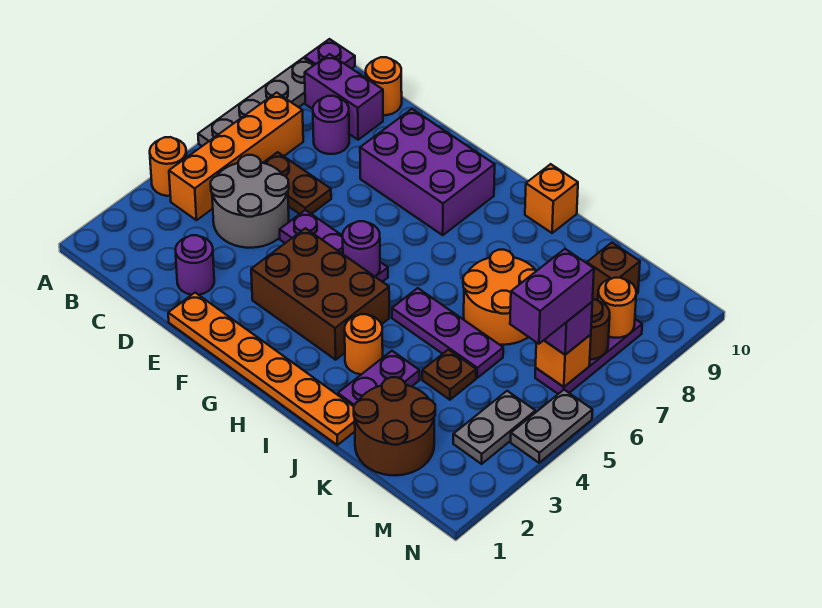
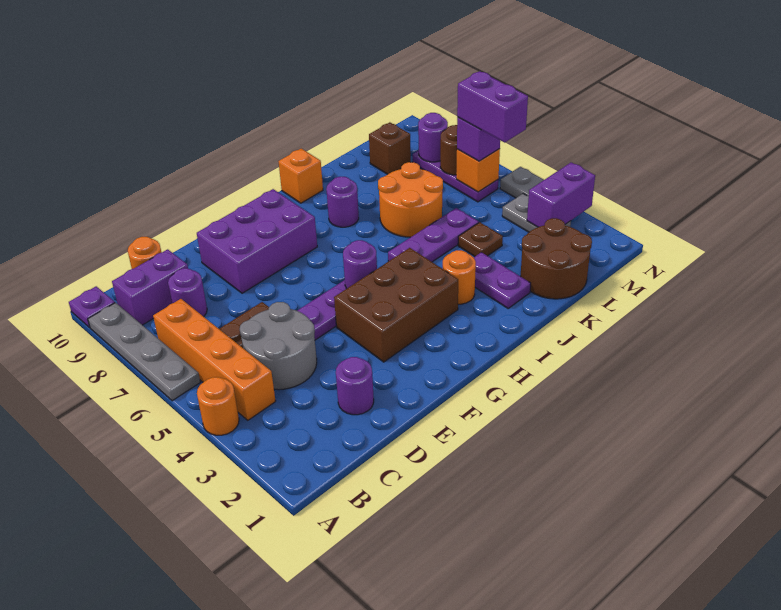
orange plate E1:J1 level 1 -> none
none -> purple round brick I8 level 1
none -> purple brick M3:N3 level 2
orange round brick M8 level 2 -> purple round brick M8 level 2

